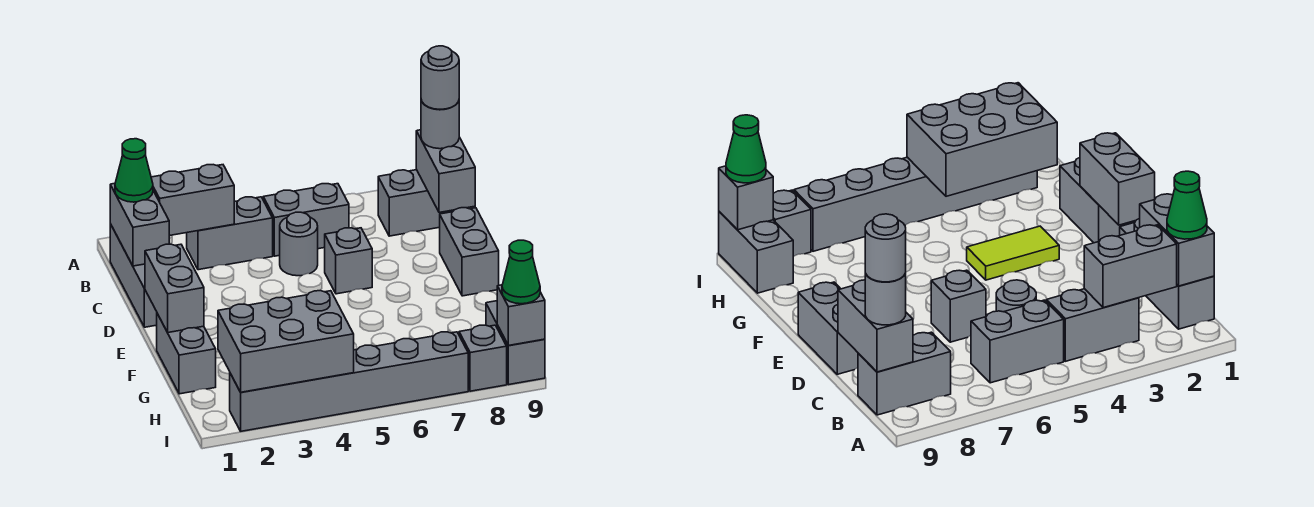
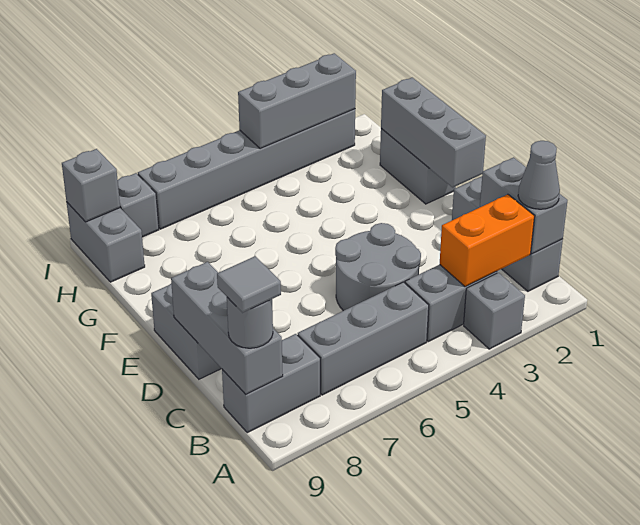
green cone B1 level 3 -> grey cone B1 level 3
grey brick B2:B3 level 2 -> orange brick B2:B3 level 2
grey brick B5:B6 level 1 -> grey brick B5:B7 level 1
grey brick B9:C9 level 2 -> grey brick B9:D9 level 2
grey round brick B9 level 4 -> grey tile B9 level 4
grey round brick C5 level 1 -> grey round brick C4:D5 level 1
grey brick D6 level 1 -> grey brick A3 level 1
grey brick E1:F1 level 2 -> grey brick E1:G1 level 2
lime tile F3:F4 level 1 -> none
grey brick H2:I4 level 2 -> grey brick I2:I4 level 2
green cone I9 level 3 -> none

